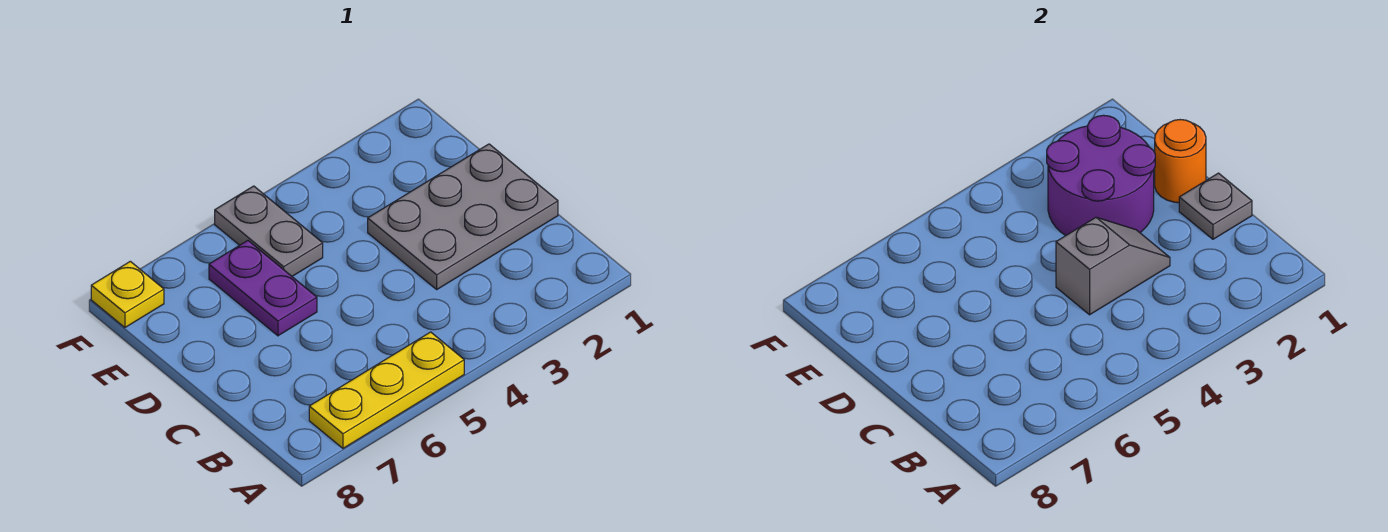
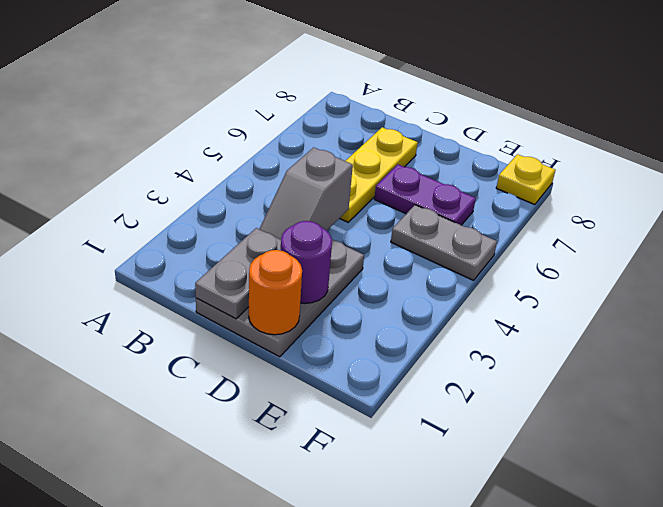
yellow plate A5:A7 level 1 -> yellow plate C5:C7 level 1
grey plate C1 level 2 -> grey plate C1:C2 level 2
purple round brick D2:E3 level 2 -> purple round brick D2 level 2

